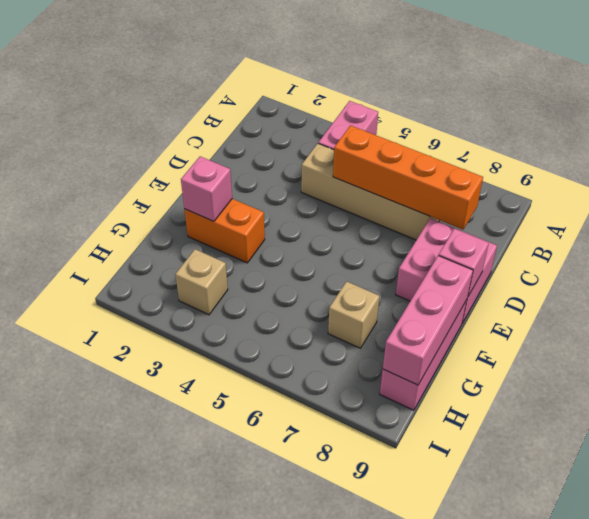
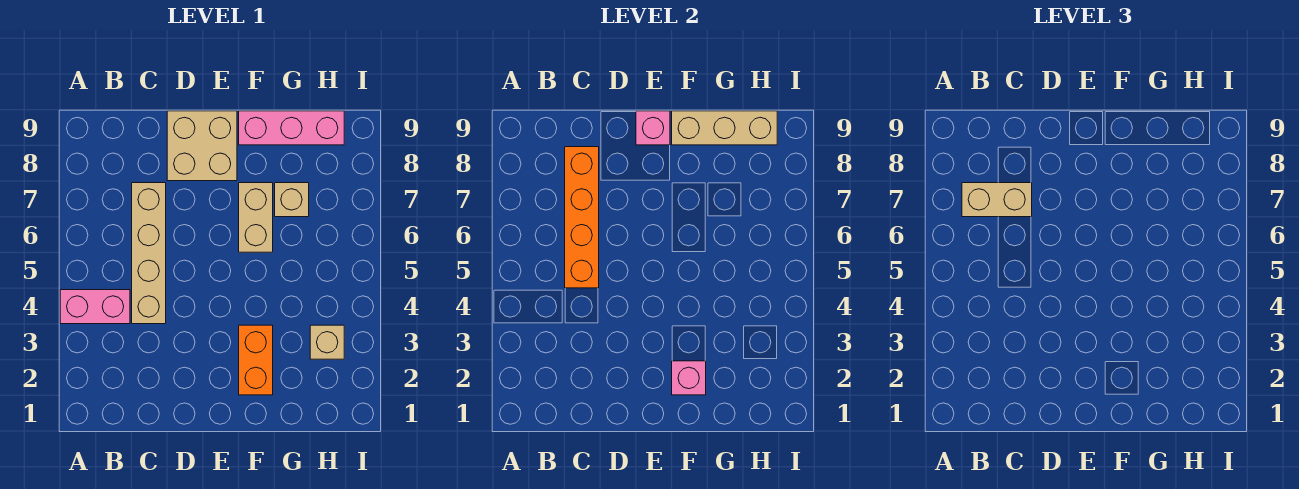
none -> tan brick B7:C7 level 3
pink brick D8:E9 level 1 -> tan brick D8:E9 level 1
none -> tan brick F6:F7 level 1
pink brick F9:H9 level 2 -> tan brick F9:H9 level 2

